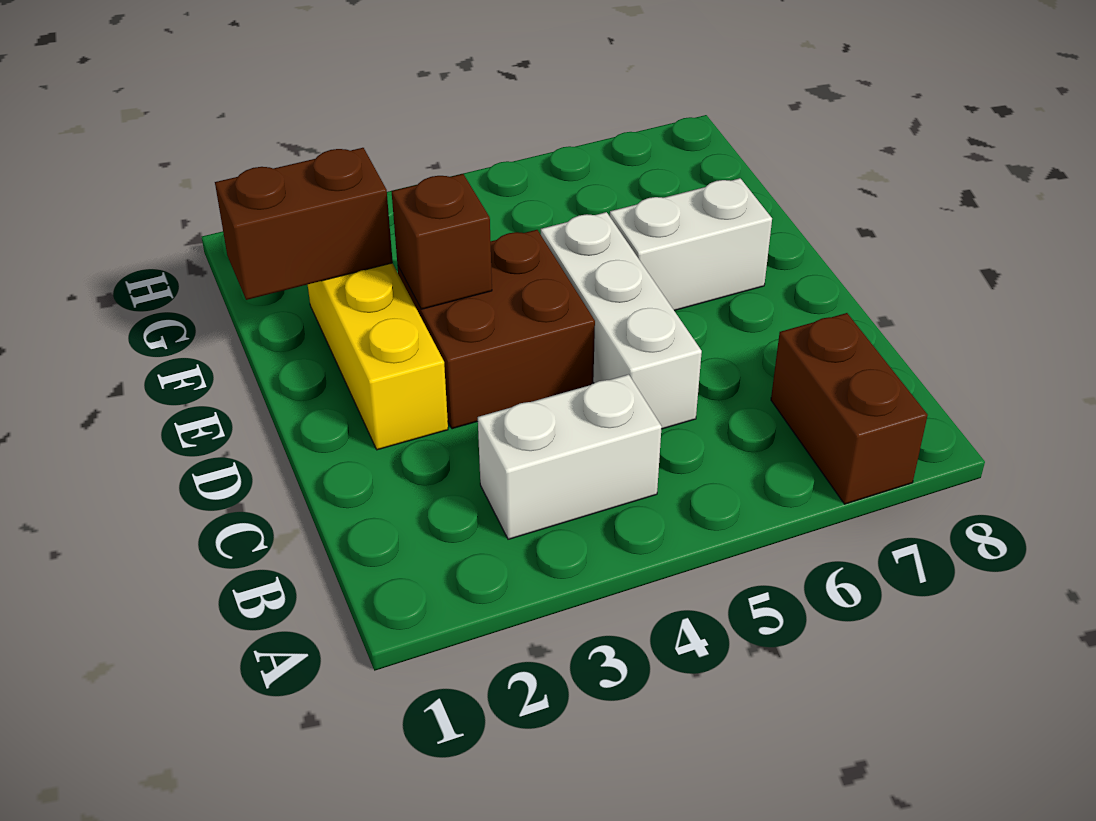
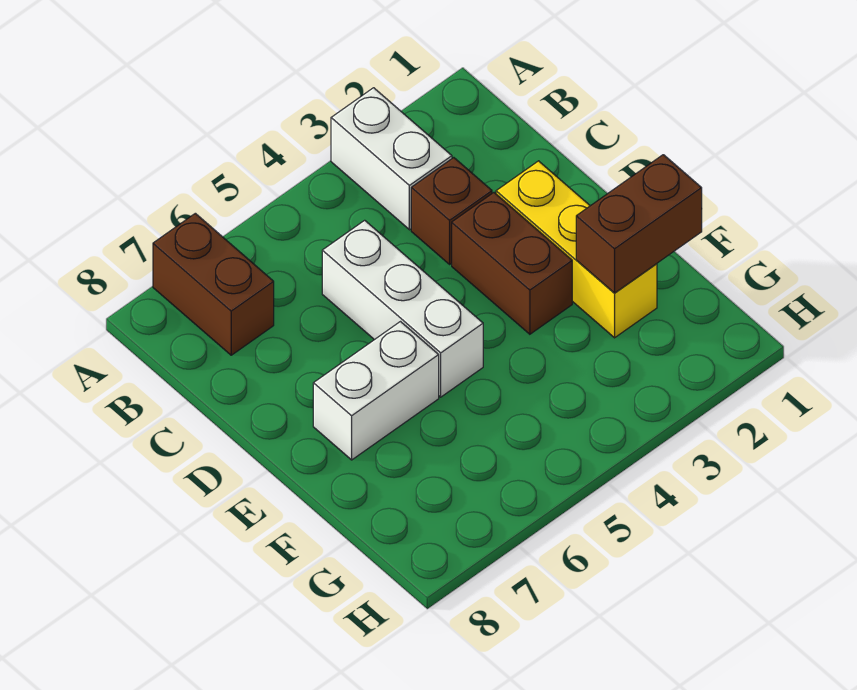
white brick B3:B4 level 1 -> white brick A3:B3 level 1
brown brick D3:E4 level 1 -> brown brick D3:E3 level 1
brown brick E3 level 2 -> brown brick C3 level 1

